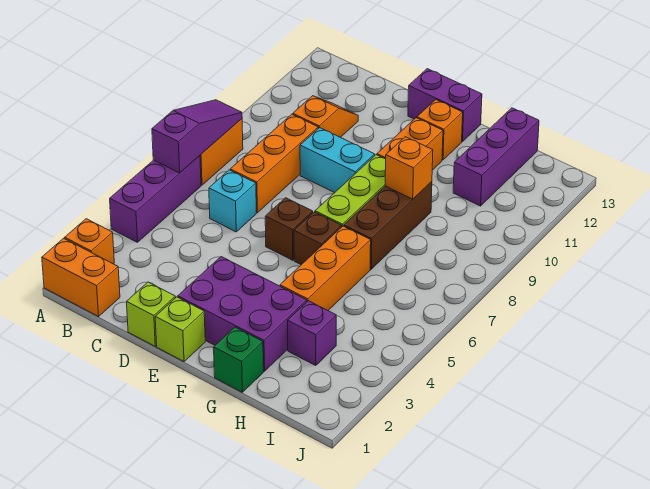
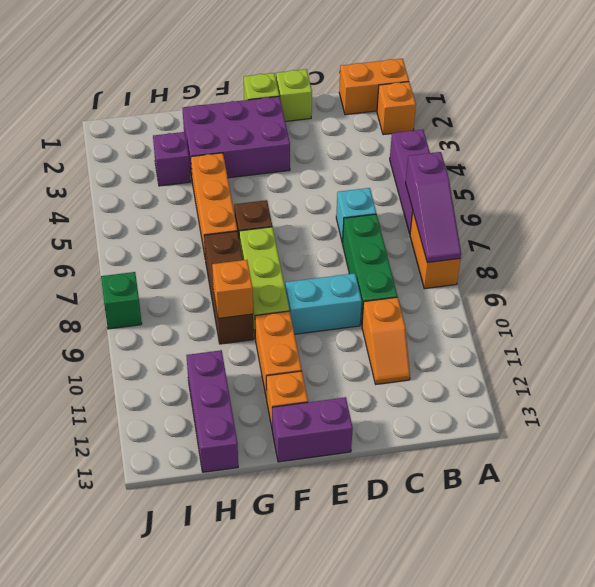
orange brick C7:C9 level 1 -> green brick C7:C9 level 1
brown brick E6 level 1 -> none
green brick G1 level 1 -> green brick J8 level 1

